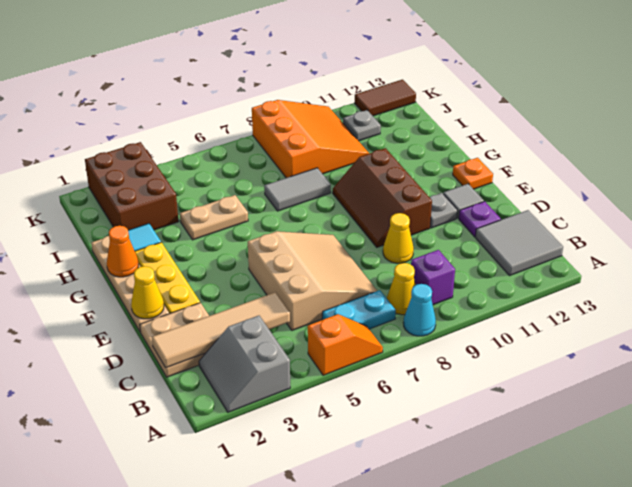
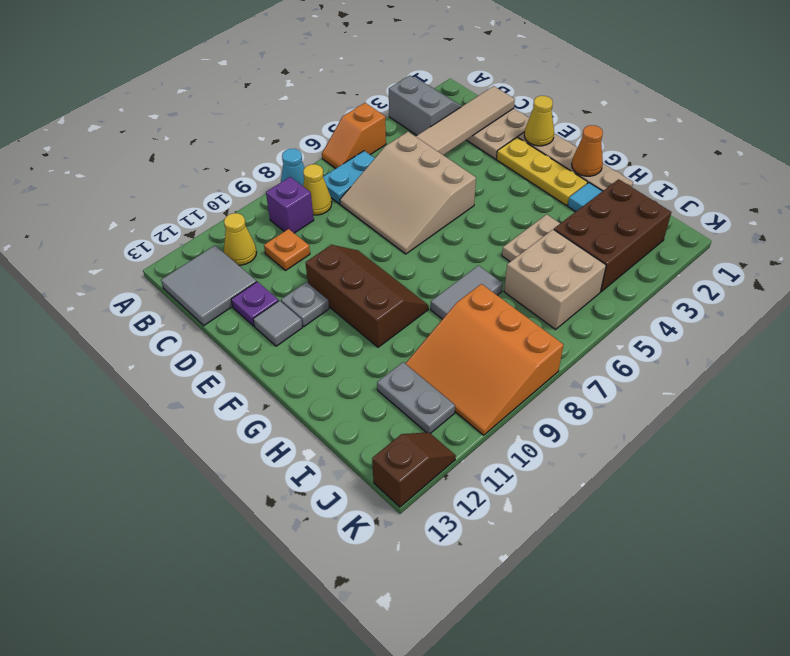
yellow cone D9 level 1 -> yellow cone B11 level 1
orange plate F13 level 1 -> orange plate C10 level 1
brown brick I2:K3 level 1 -> brown brick I2:J4 level 1
none -> tan brick I5:J6 level 1
grey plate J11 level 1 -> grey plate I11:J11 level 1
brown tile K12:K13 level 1 -> brown slope K12:K13 level 1 top 13

